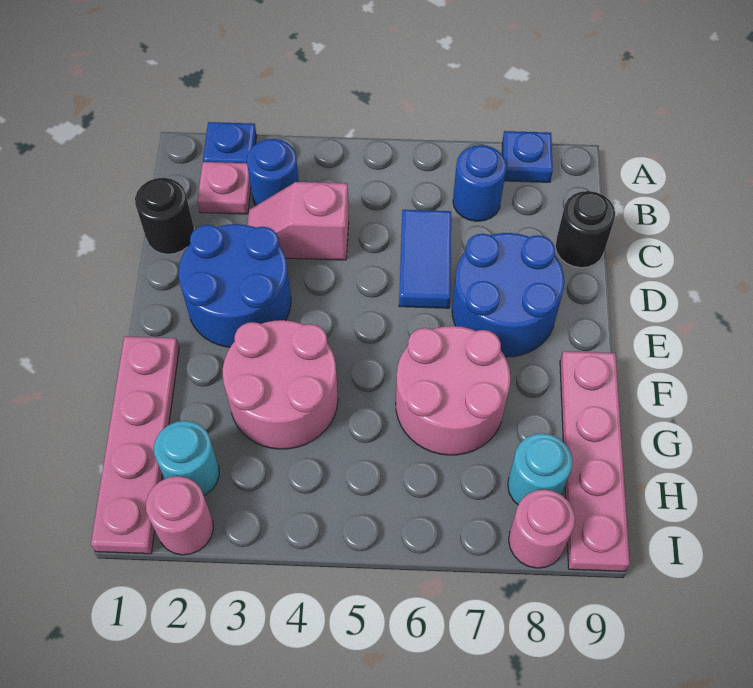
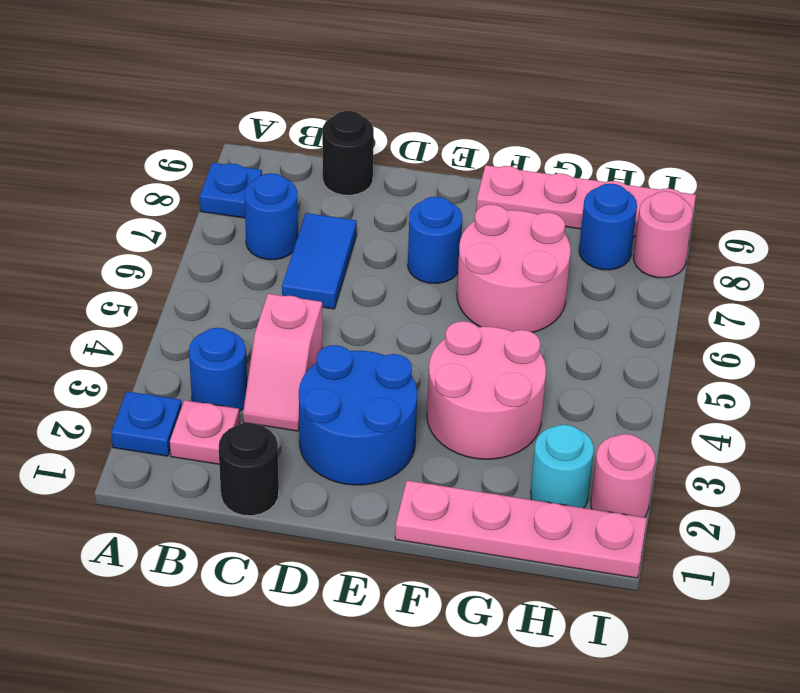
blue tile C6:D6 level 1 -> blue tile C6:C7 level 1
blue round brick D7:E8 level 1 -> blue round brick E7 level 1
cyan round brick H8 level 1 -> blue round brick H8 level 1

